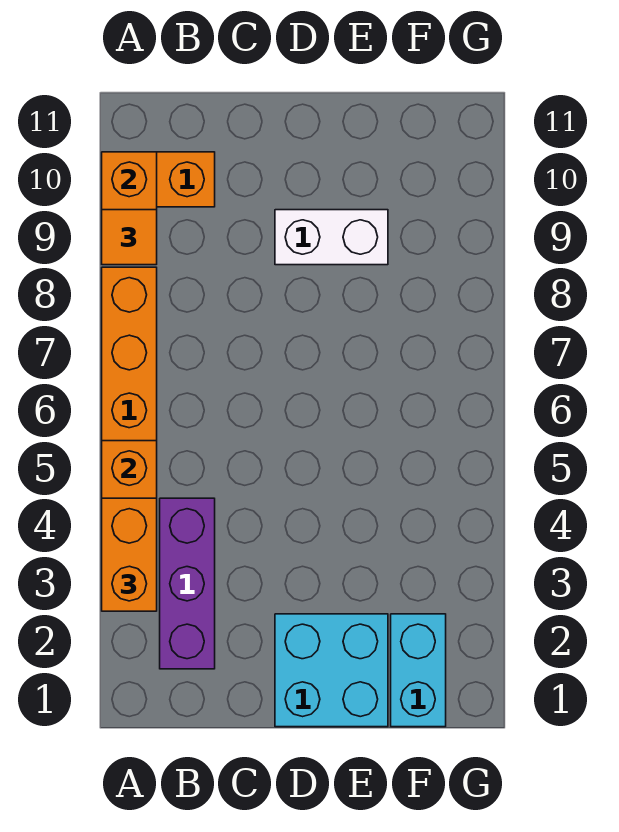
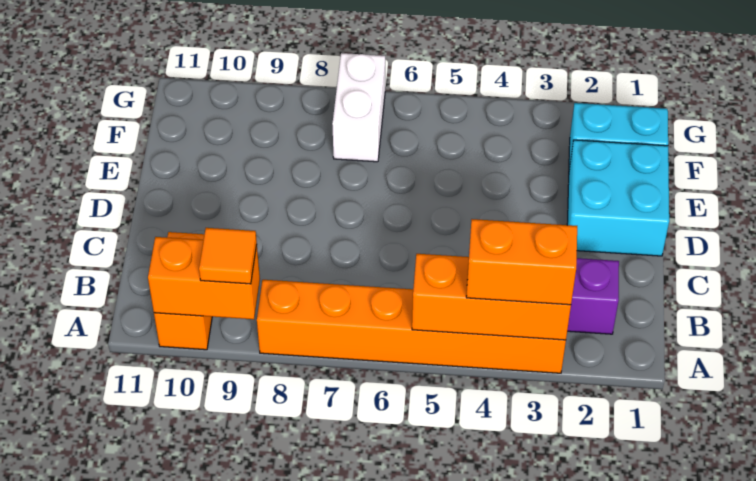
white brick D9:E9 level 1 -> white brick F7:G7 level 1

